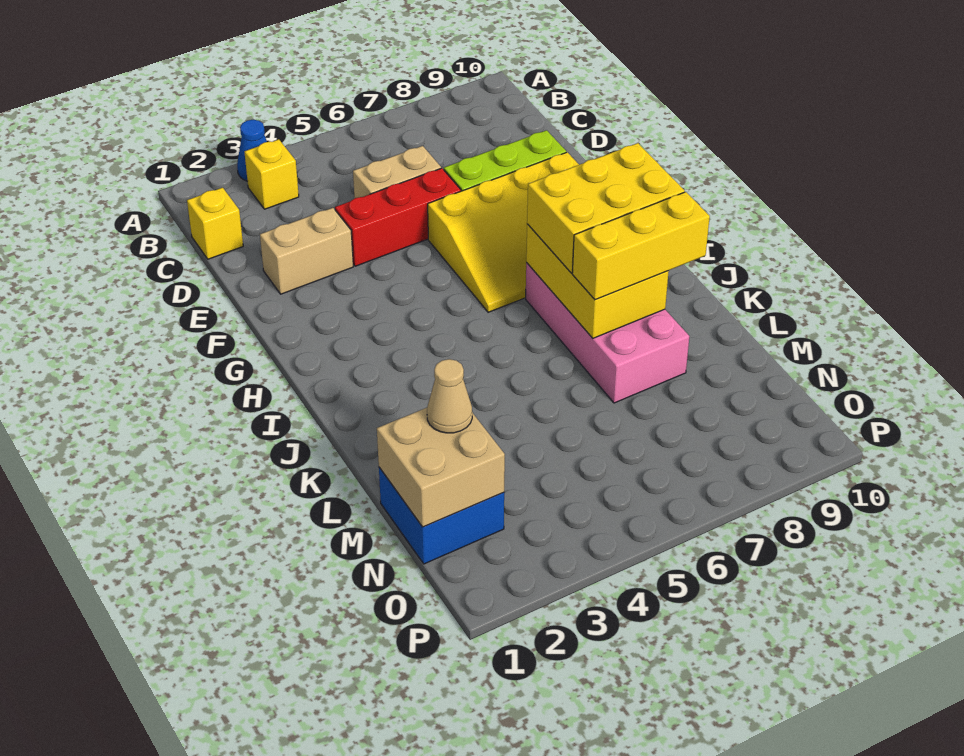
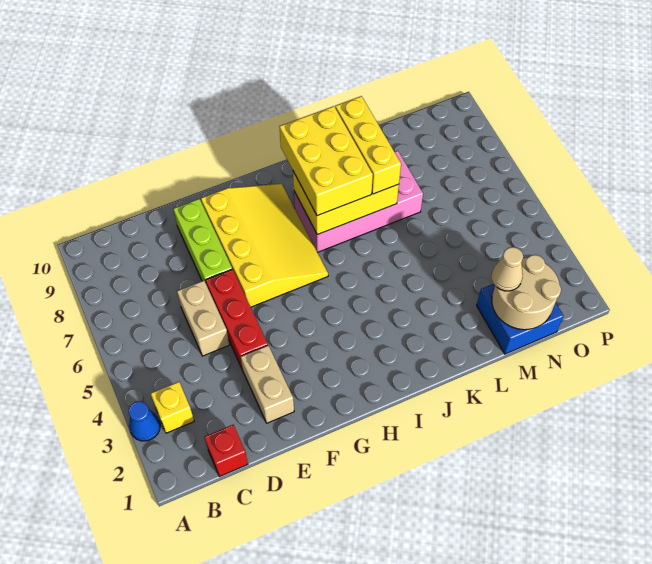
yellow brick C1 level 1 -> red brick C1 level 1
tan brick M1:N2 level 2 -> tan round brick M1:N2 level 2

